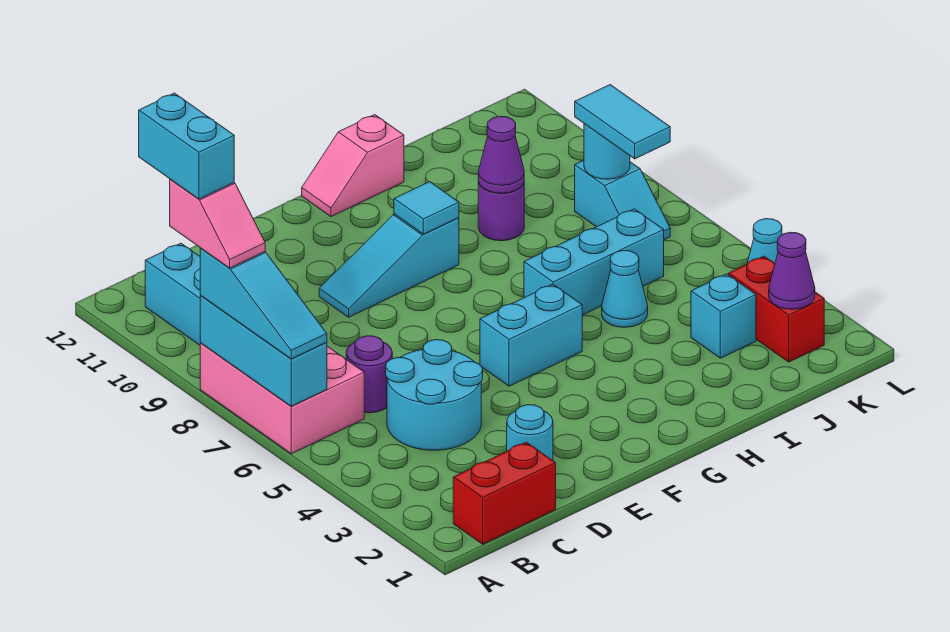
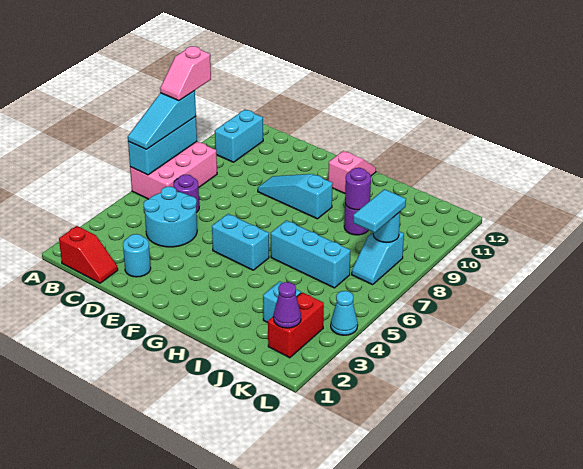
cyan brick A9:A10 level 5 -> none
red brick B1:C1 level 1 -> red slope B1:C1 level 1 top B
cyan tile G9 level 2 -> none
pink slope G12:H12 level 1 top H -> pink slope G11:G12 level 1 top 11
cyan cone I5 level 1 -> none
purple cone I9 level 2 -> purple round brick I9 level 2

